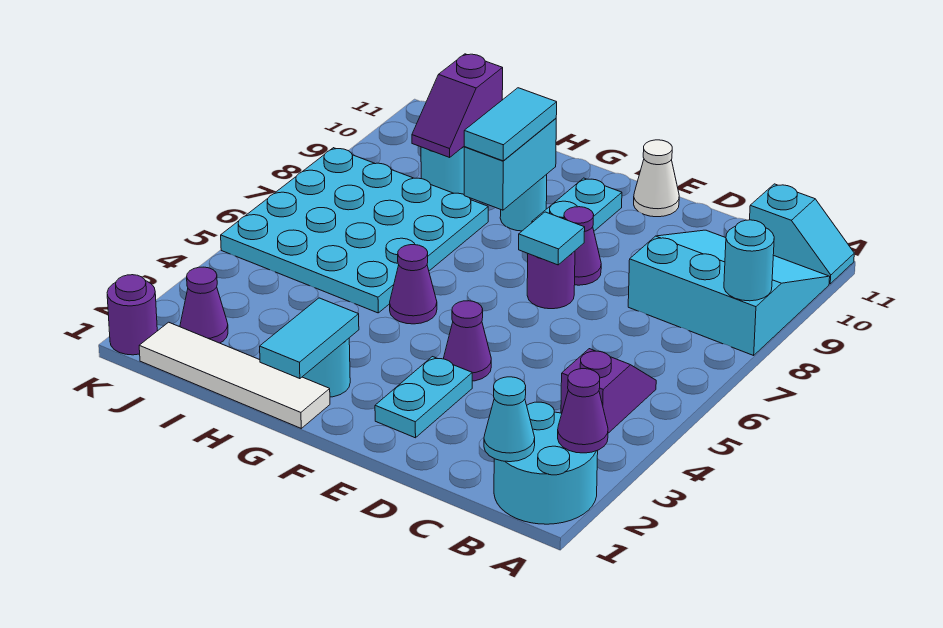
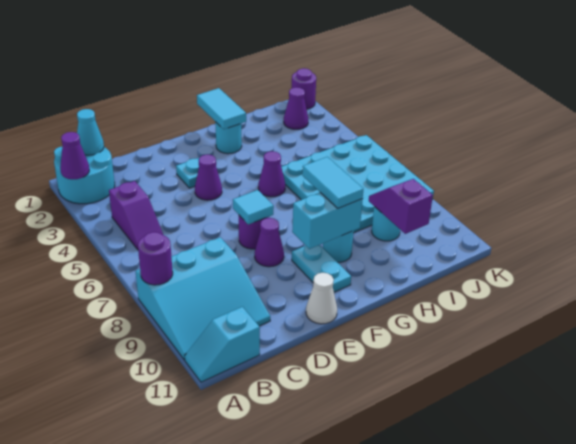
cyan round brick A8 level 2 -> purple round brick A8 level 2
cyan plate E2:E3 level 1 -> cyan plate E3 level 1
white tile G1:J1 level 1 -> none
cyan brick G8:G9 level 2 -> cyan brick F9:G9 level 2

